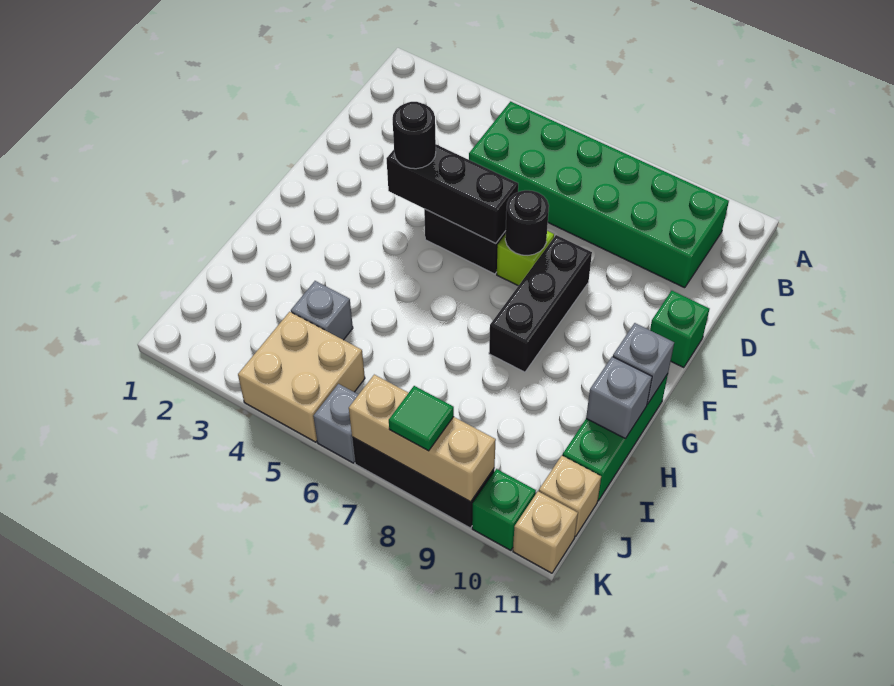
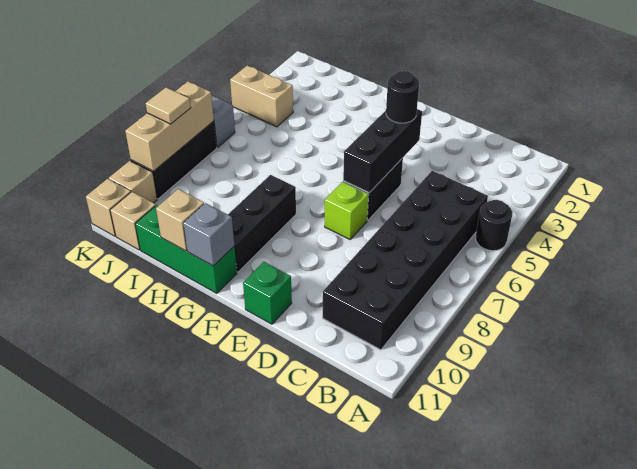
green brick B5:C10 level 1 -> black brick B5:C10 level 1
black round brick E7 level 2 -> black round brick A5 level 1
black brick E8:G8 level 1 -> black brick G8:G10 level 1
grey brick H11 level 2 -> tan brick H11 level 2
grey brick I4 level 1 -> none
tan brick J4:K5 level 1 -> tan brick J4:K4 level 1
green tile K8 level 3 -> tan tile K8 level 3
green brick K10 level 1 -> tan brick K10 level 1

